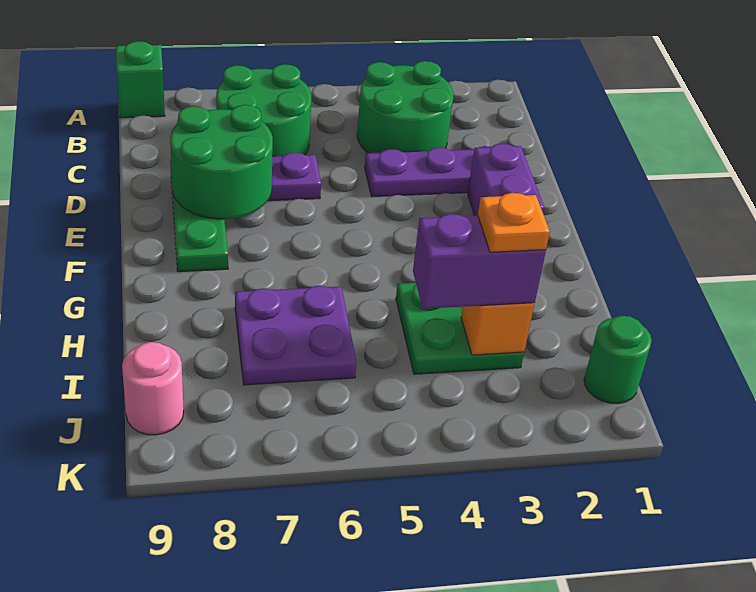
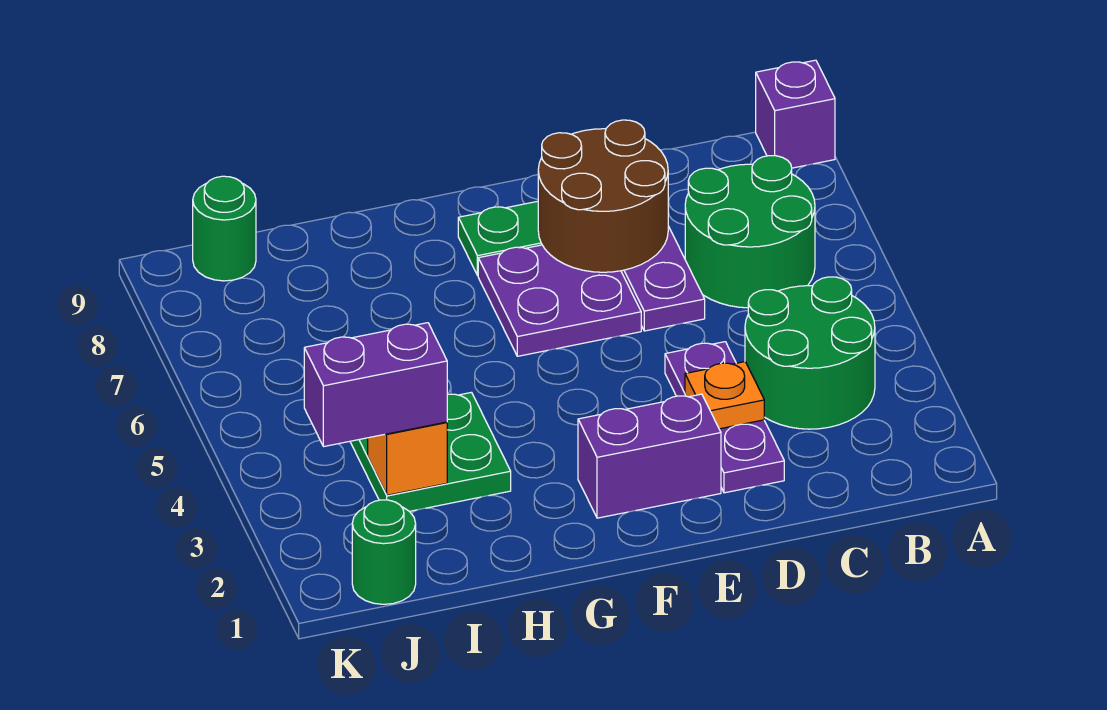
green brick A9 level 1 -> purple brick A9 level 1
green round brick D7:E8 level 2 -> brown round brick D7:E8 level 2
purple plate H6:I7 level 1 -> purple plate E6:F7 level 1
purple brick I3:I4 level 3 -> purple brick I3:J3 level 3
orange plate I3 level 4 -> orange plate D3 level 2
pink round brick J9 level 1 -> green round brick J9 level 1

